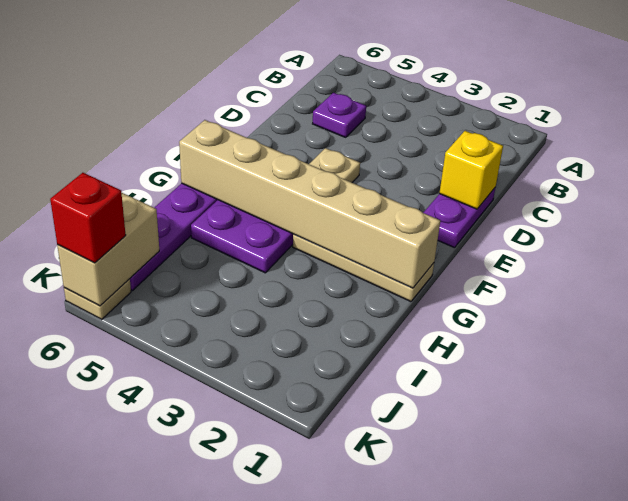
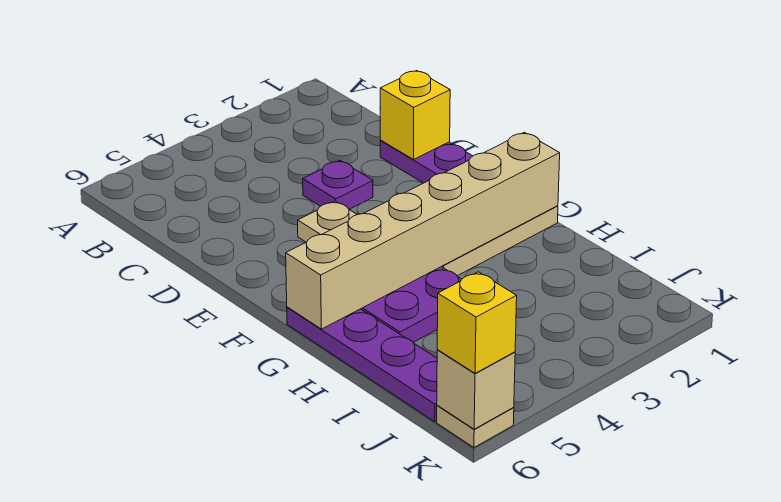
purple plate C5 level 1 -> purple plate D3 level 1
tan brick J6:K6 level 2 -> tan brick K6 level 2
red brick K6 level 3 -> yellow brick K6 level 3

